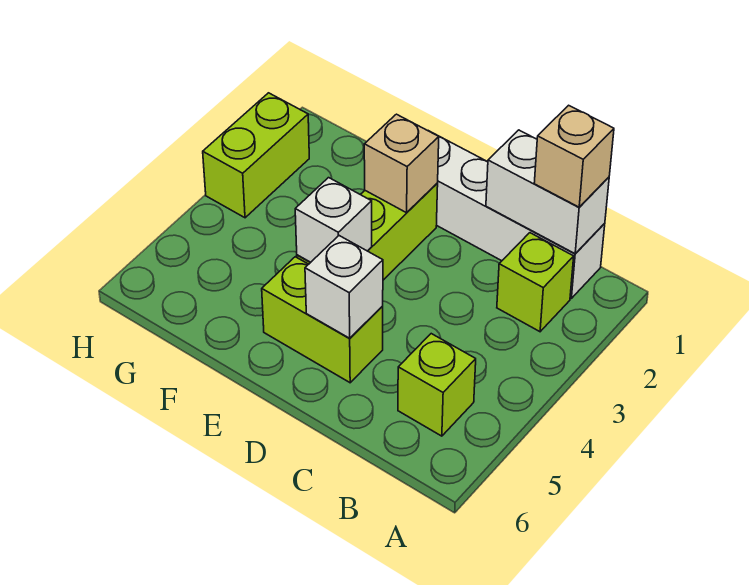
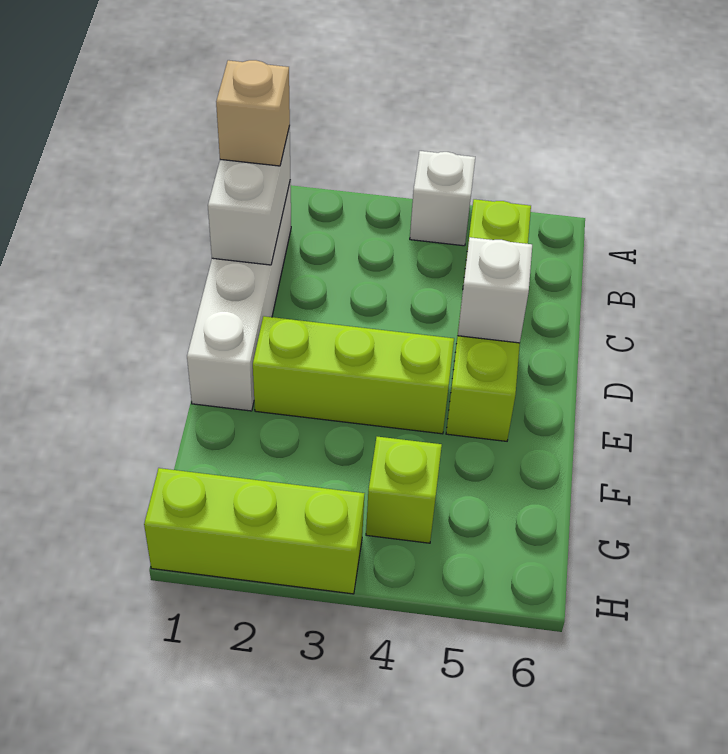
lime brick B2 level 1 -> lime brick G4 level 1
tan brick E2 level 2 -> none
white brick E4 level 2 -> white brick A4 level 1
lime brick H2:H3 level 1 -> lime brick H1:H3 level 1

